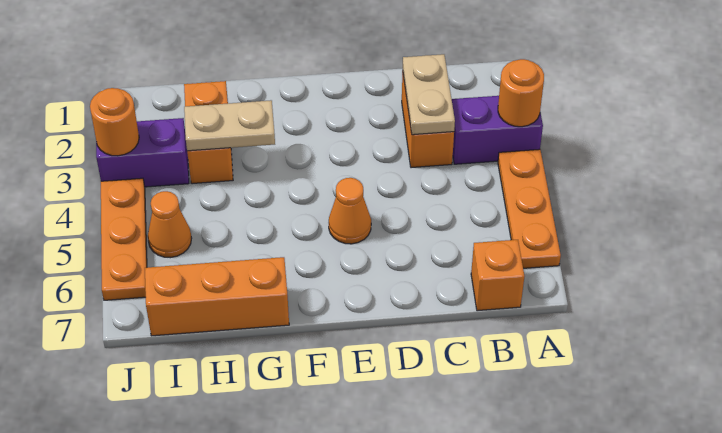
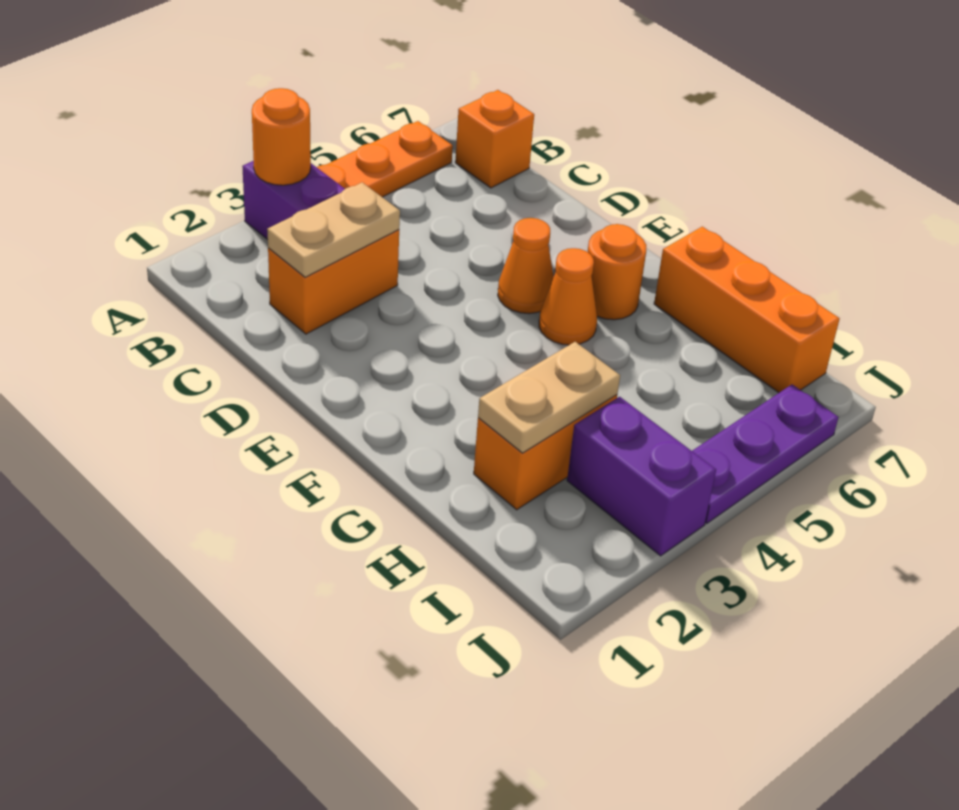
tan plate G3:H3 level 2 -> tan plate H2:H3 level 2
orange cone I5 level 1 -> orange cone F5 level 1
orange round brick J3 level 2 -> orange round brick F6 level 1
orange plate J4:J6 level 1 -> purple plate J4:J6 level 1

